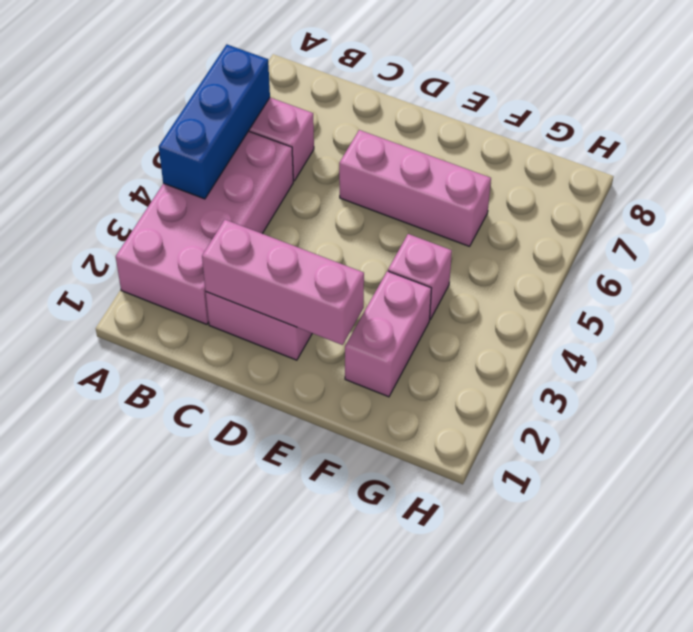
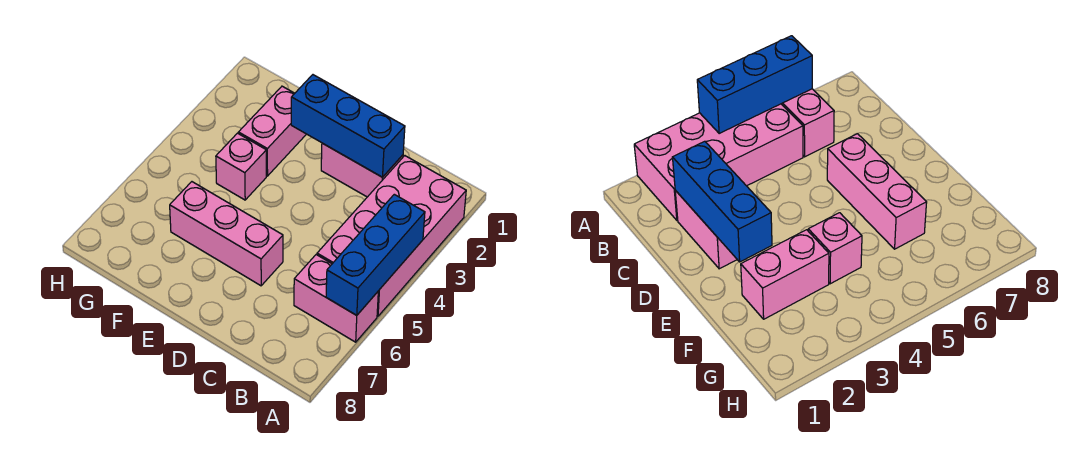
pink brick C2:E2 level 2 -> blue brick C2:E2 level 2

